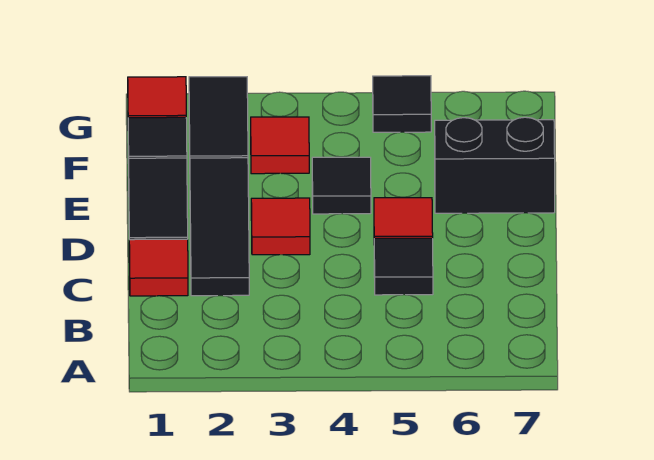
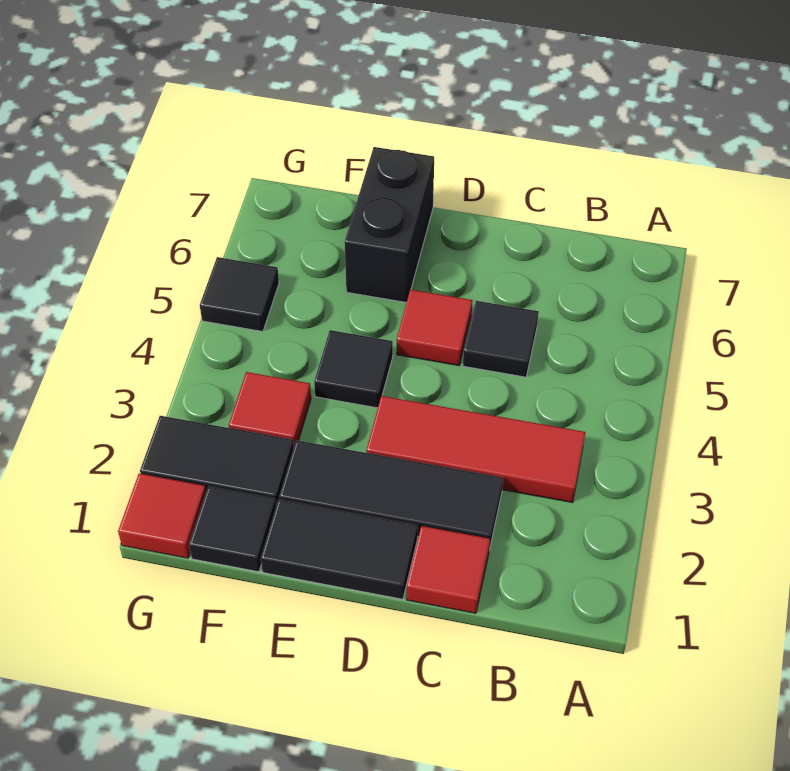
red tile D3 level 1 -> red tile B3:D3 level 1

